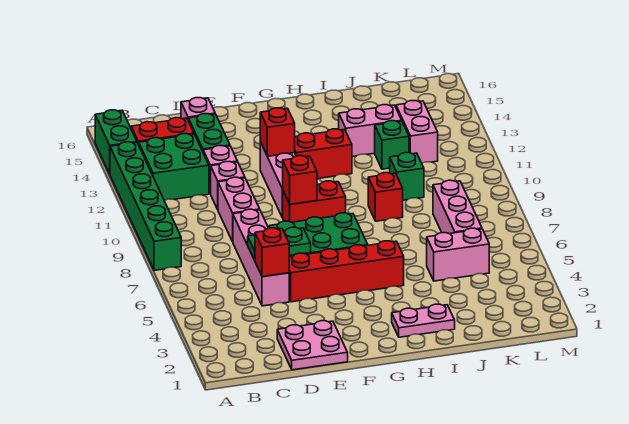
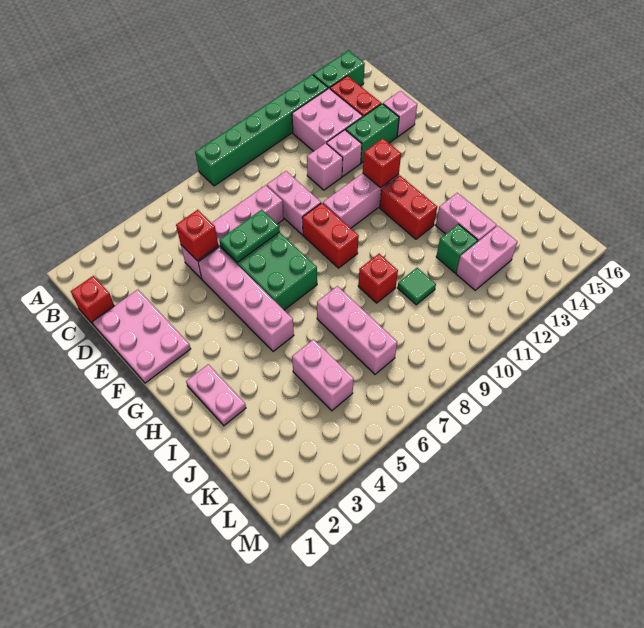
green brick B12:C13 level 1 -> pink brick B12:C13 level 1
pink plate D1:E2 level 1 -> pink plate D1:F2 level 1
green plate D6:E6 level 2 -> green plate E6:E7 level 2
pink brick D9:D10 level 1 -> pink brick D9:E9 level 1
red brick E5:H5 level 1 -> pink brick E5:H5 level 1
red brick F9 level 2 -> red brick C1 level 1
green brick J10 level 1 -> green tile J10 level 1
pink brick K6:K8 level 1 -> pink brick I7:K7 level 1

